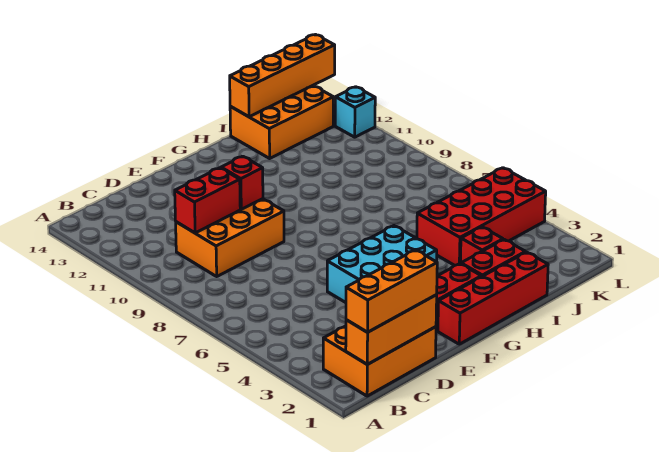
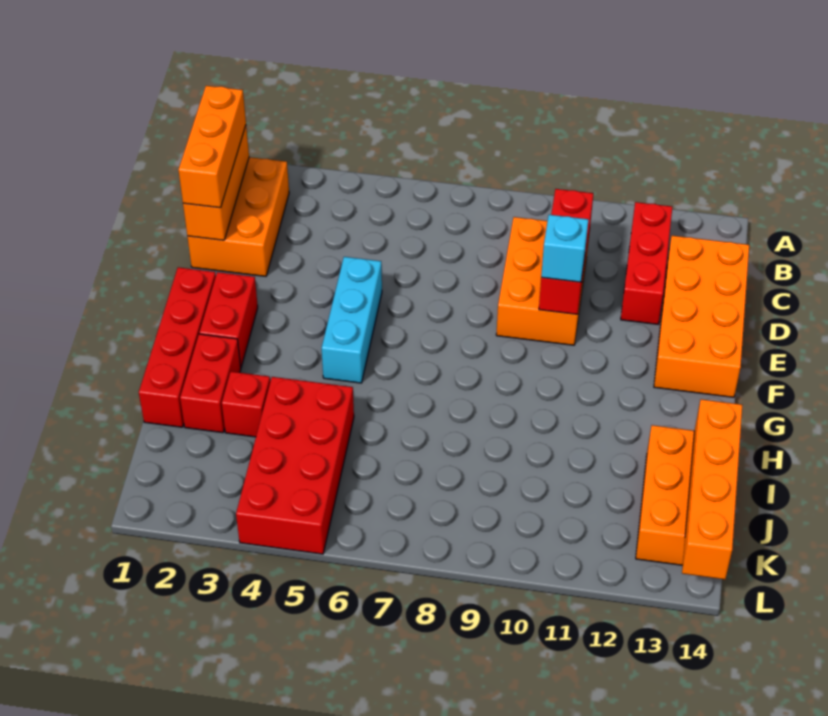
none -> red brick B12:D12 level 1
none -> orange brick C13:F14 level 1
cyan brick E4:G5 level 1 -> cyan brick E5:G5 level 1
cyan brick L12 level 1 -> cyan brick E10 level 3

